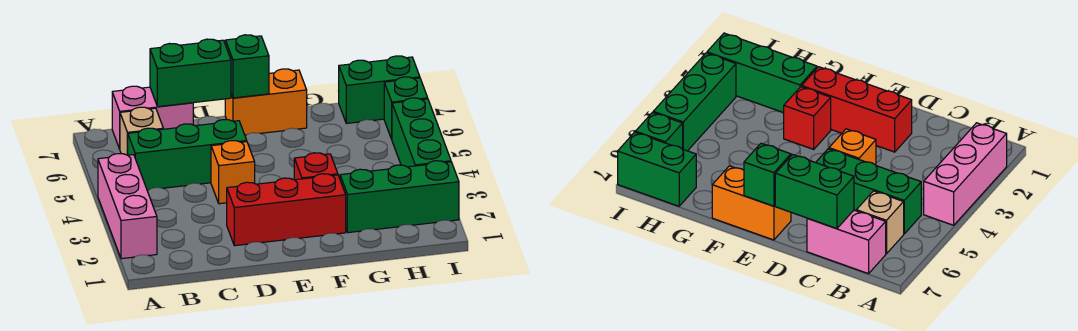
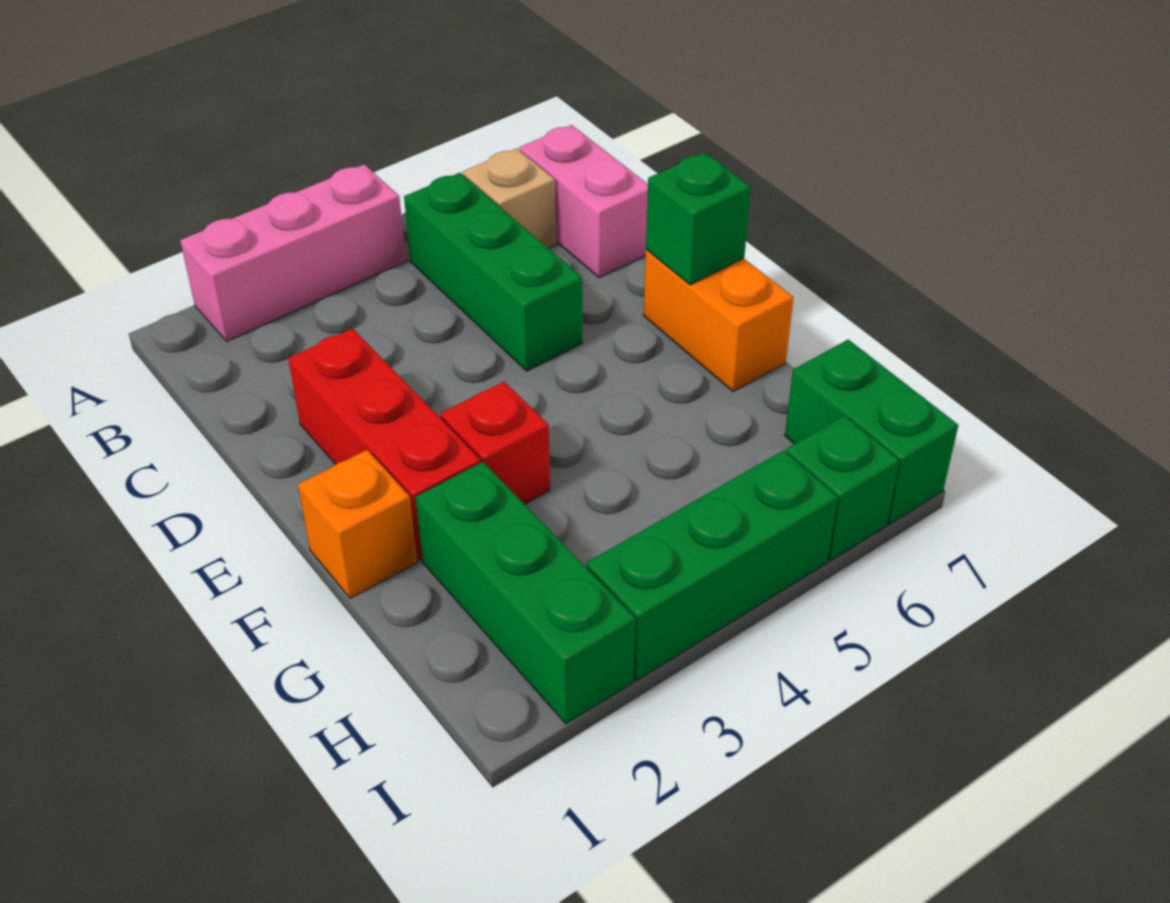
green brick C7:D7 level 2 -> none
orange brick D4 level 1 -> orange brick F1 level 1

